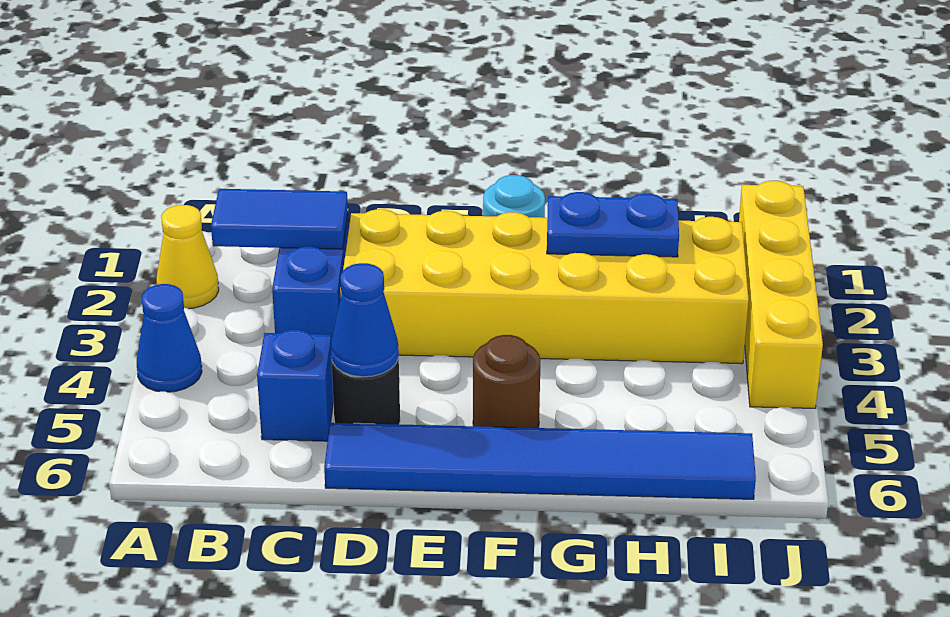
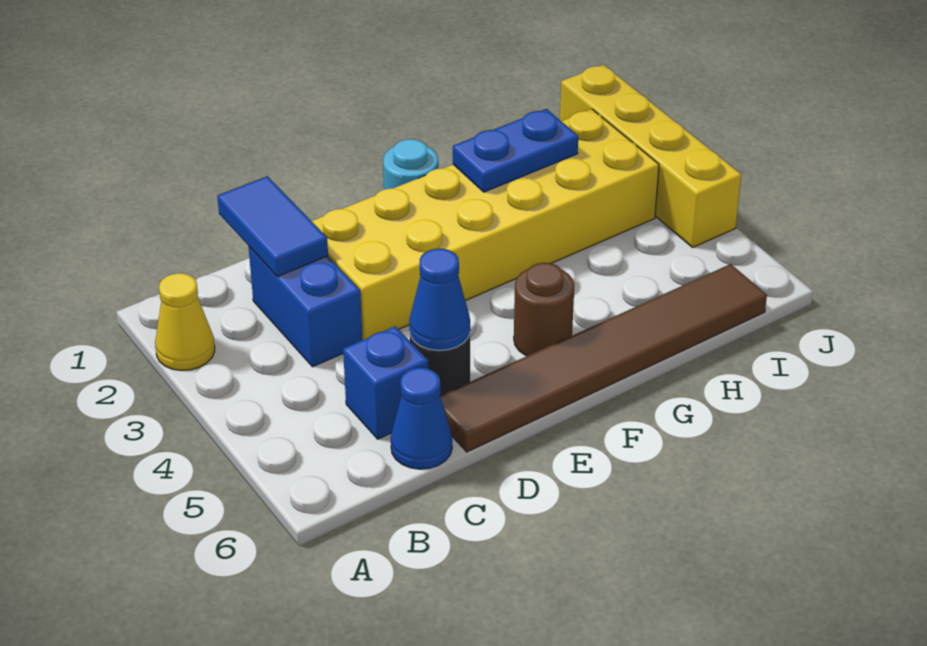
blue cone A4 level 1 -> blue cone C6 level 1
blue tile B2:C2 level 2 -> blue tile C1:C2 level 2
blue tile D6:I6 level 1 -> brown tile D6:I6 level 1

